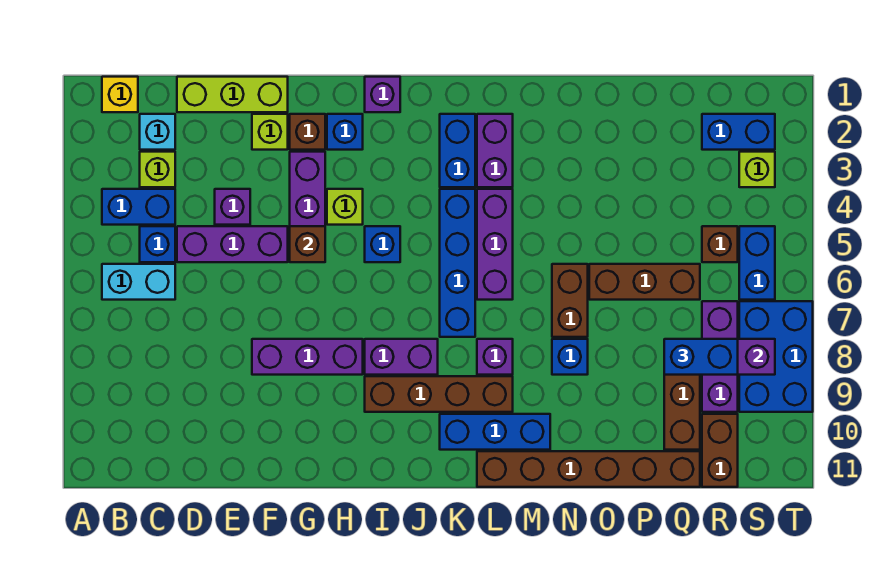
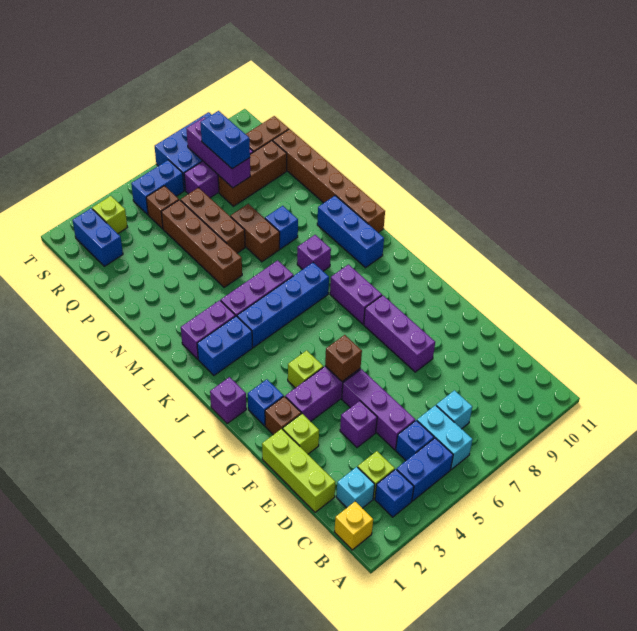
blue brick B4:C4 level 1 -> blue brick B4:B5 level 1
none -> cyan brick C7 level 1
blue brick I5 level 1 -> blue brick B3 level 1
brown brick I9:L9 level 1 -> brown brick N5:Q5 level 1
brown brick N6:N7 level 1 -> brown brick N7:O7 level 1

